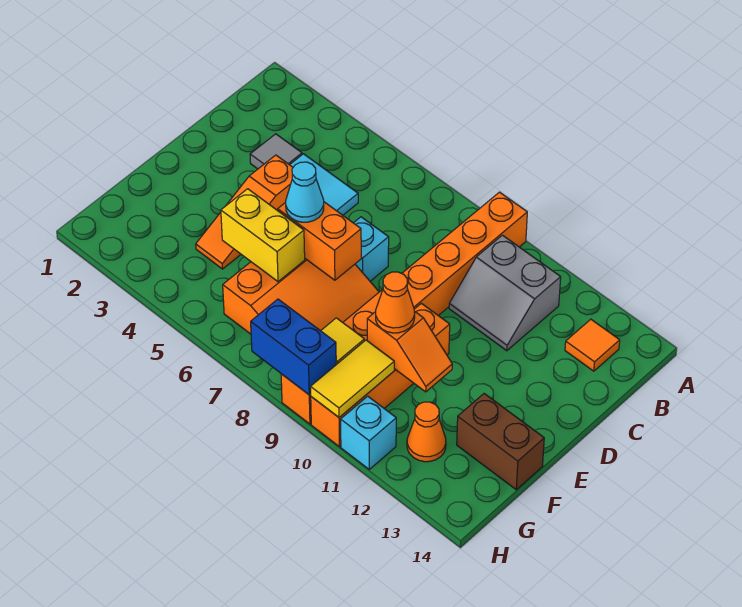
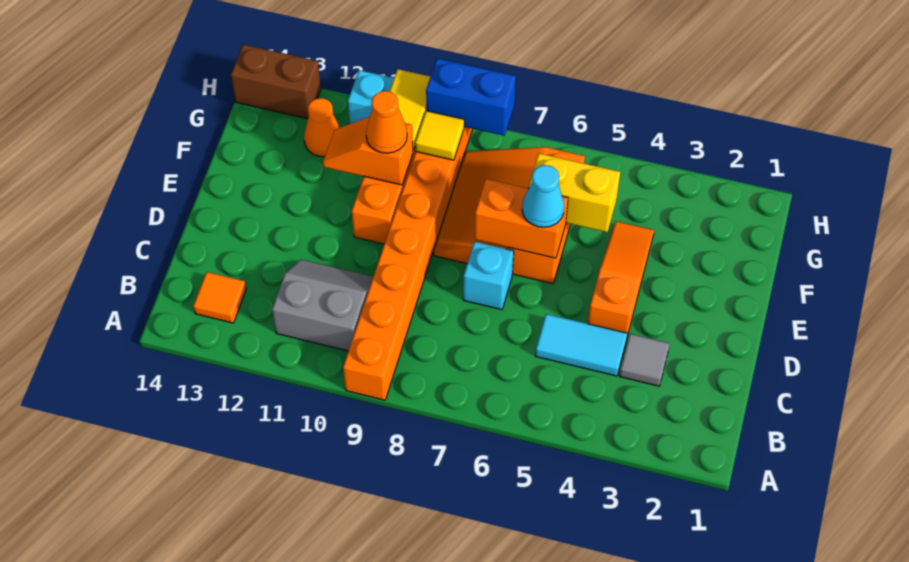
brown brick F13:F14 level 1 -> brown brick H13:H14 level 1

